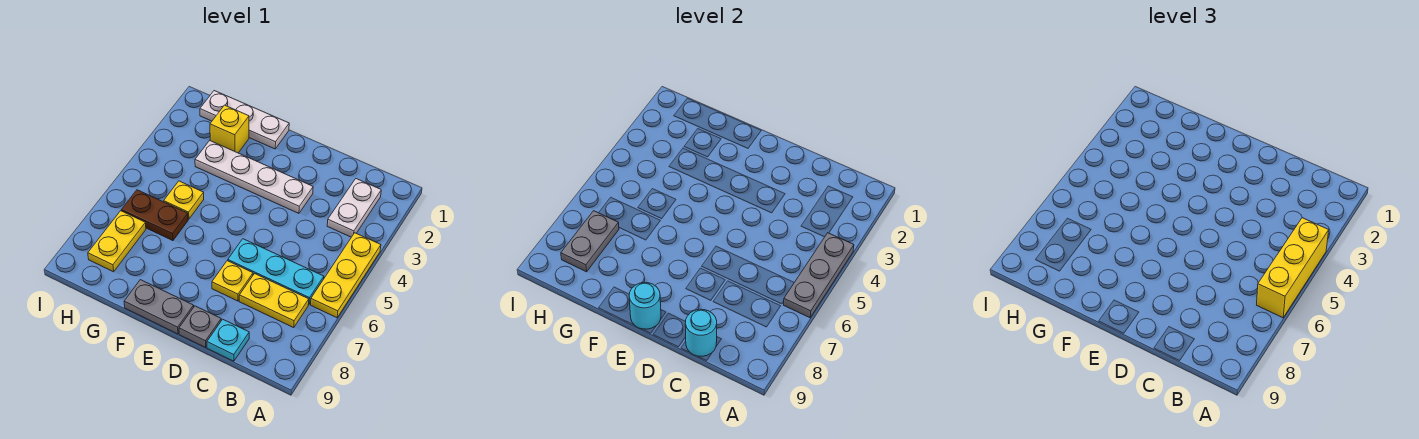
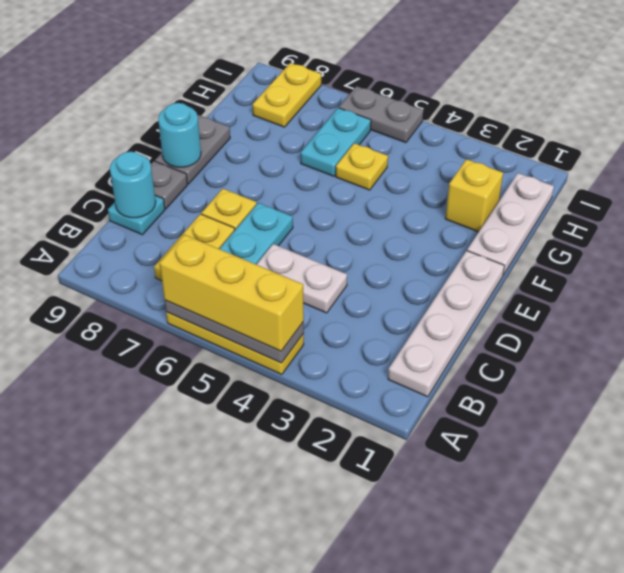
white plate B2:B3 level 1 -> white plate C4:C5 level 1
white plate D3:G3 level 1 -> white plate B1:E1 level 1
brown plate G6:H6 level 1 -> cyan plate G6:H6 level 1
yellow plate H7:H8 level 1 -> yellow plate H8:I8 level 1
grey plate H7:H8 level 2 -> grey plate I5:I6 level 1

